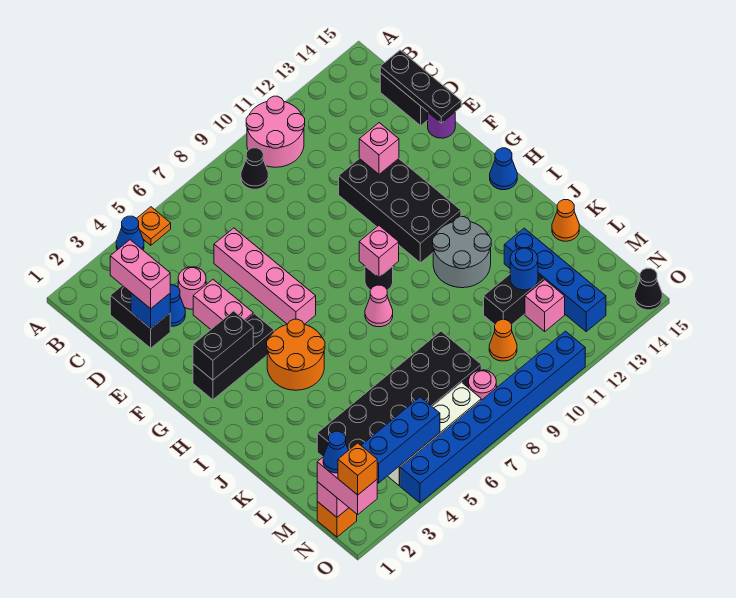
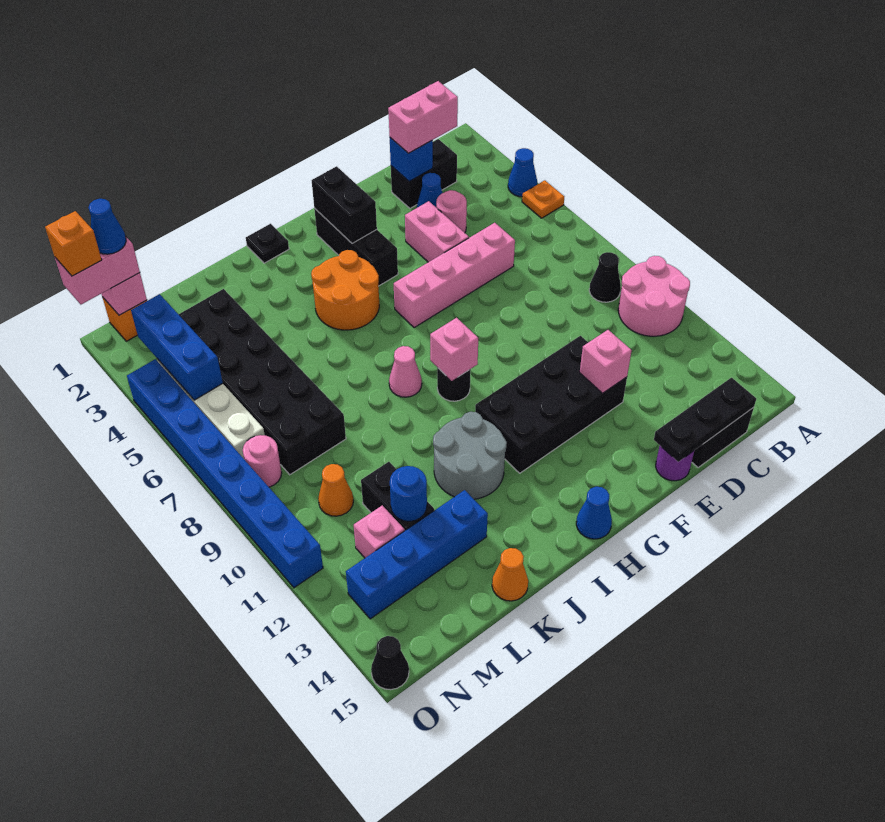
pink brick E4:F4 level 1 -> pink brick E4:E5 level 1
none -> black plate I1 level 1

